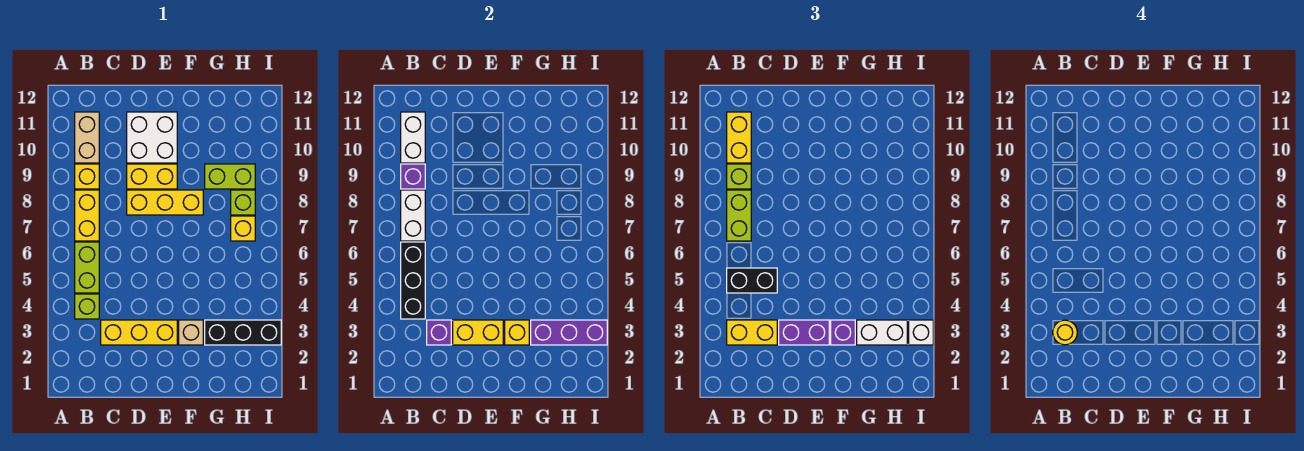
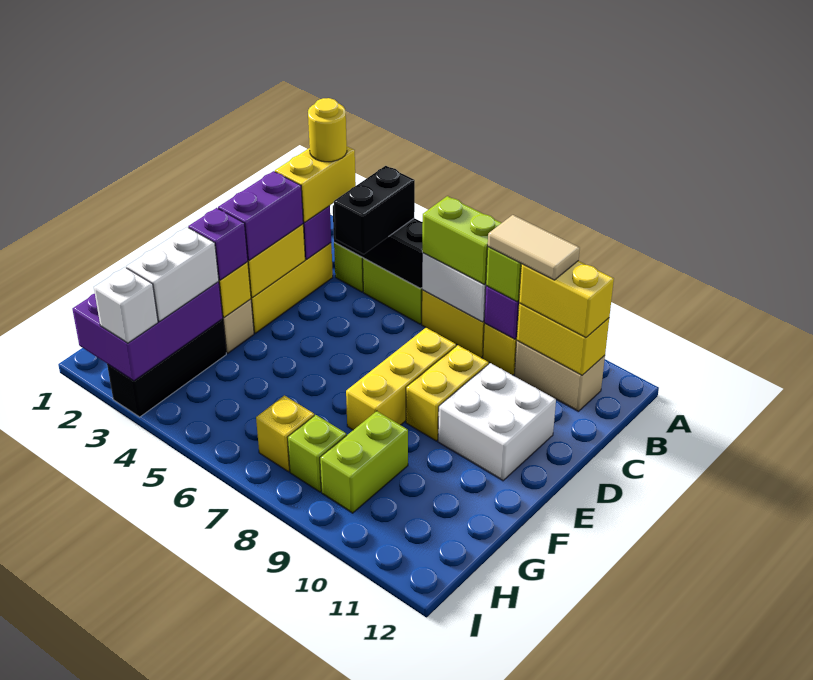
none -> tan tile B9:B10 level 4
white brick B10:B11 level 2 -> yellow brick B10:B11 level 2
purple brick G3:I3 level 2 -> purple brick G2:I3 level 2

